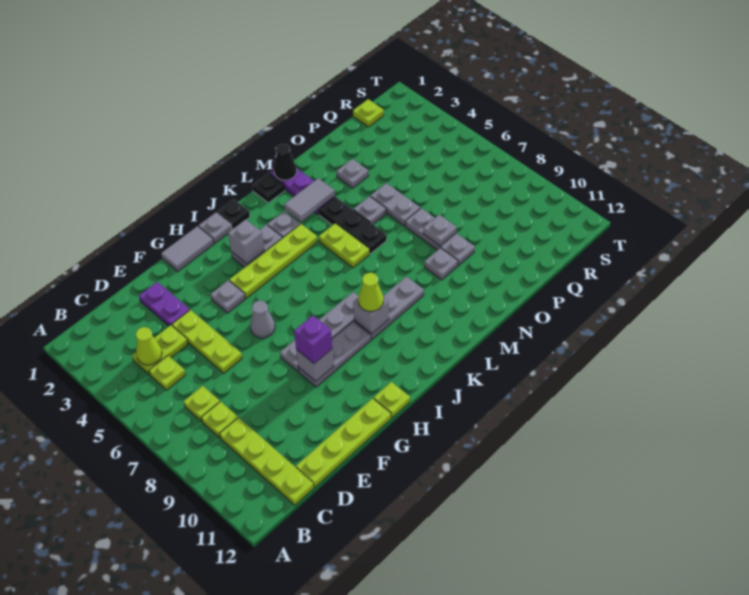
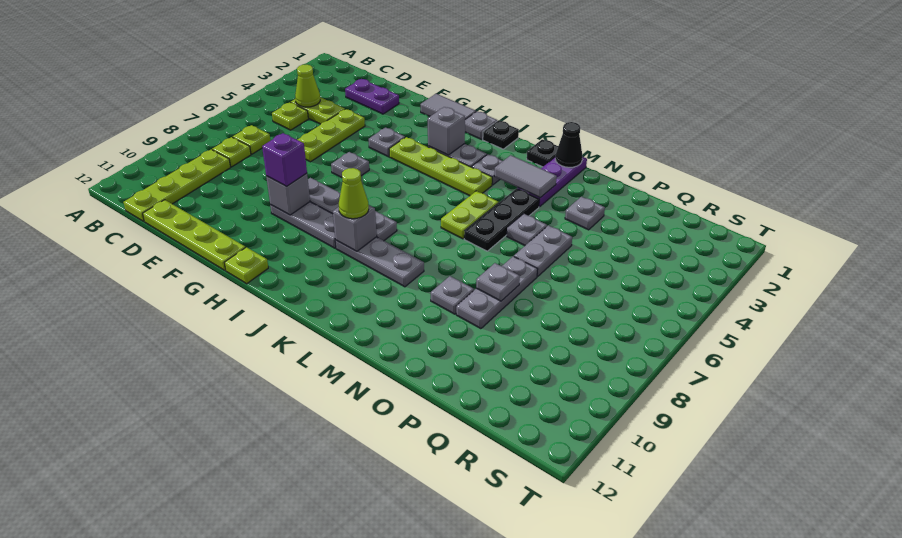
purple plate E2:E3 level 1 -> purple plate D2:E2 level 1
grey cone G6 level 1 -> grey plate G6 level 1
lime plate R1 level 1 -> none

